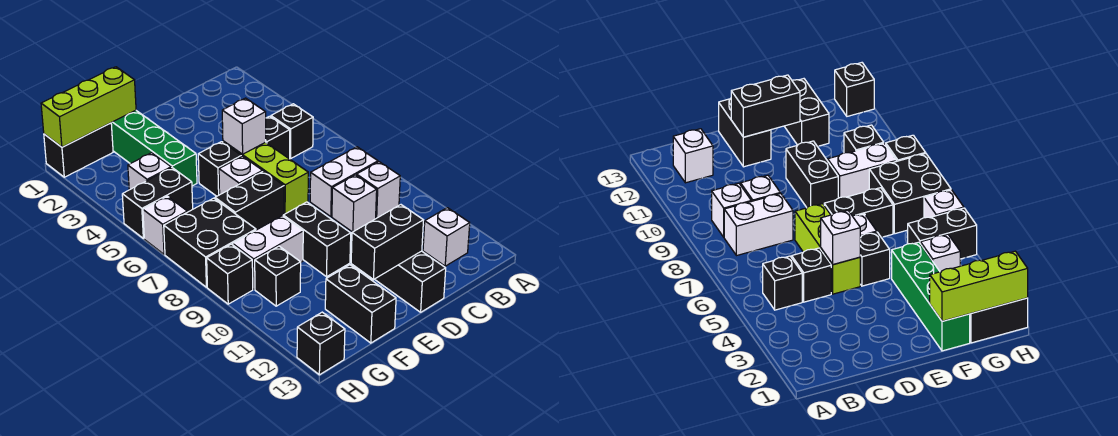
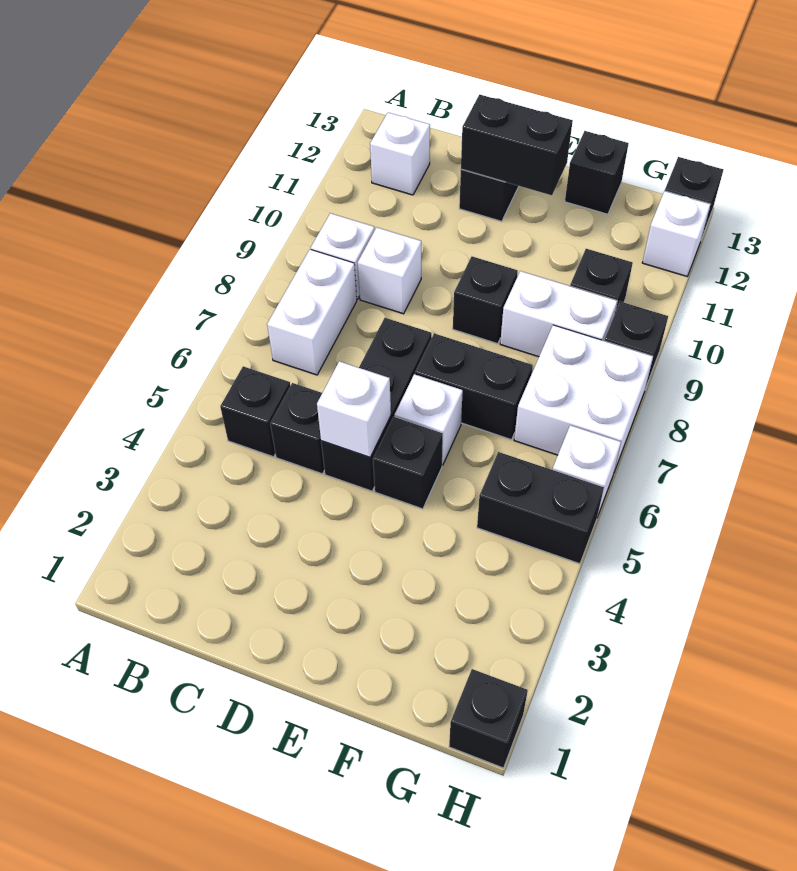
white brick B8:C8 level 1 -> white brick B7:B8 level 1
lime brick D5:D7 level 1 -> black brick D5:D7 level 1
black brick E9:E10 level 1 -> black brick E9 level 1
green brick F1:F4 level 1 -> none
lime brick F1:H1 level 2 -> none
black brick F12:F13 level 1 -> black brick F13 level 1
black brick G1:H1 level 1 -> black brick H1 level 1
white brick G4 level 1 -> white brick H12 level 1
black brick G7:H8 level 1 -> white brick G7:H8 level 1

